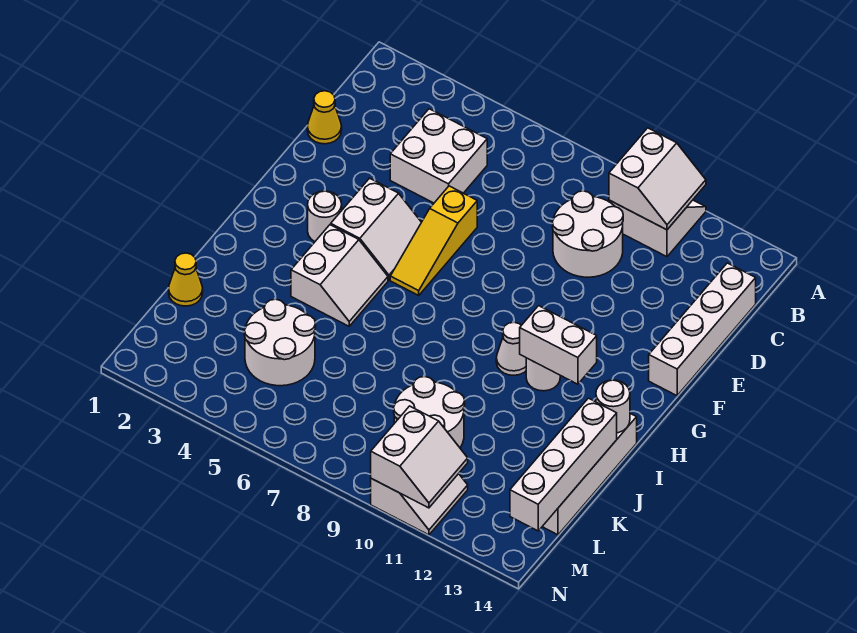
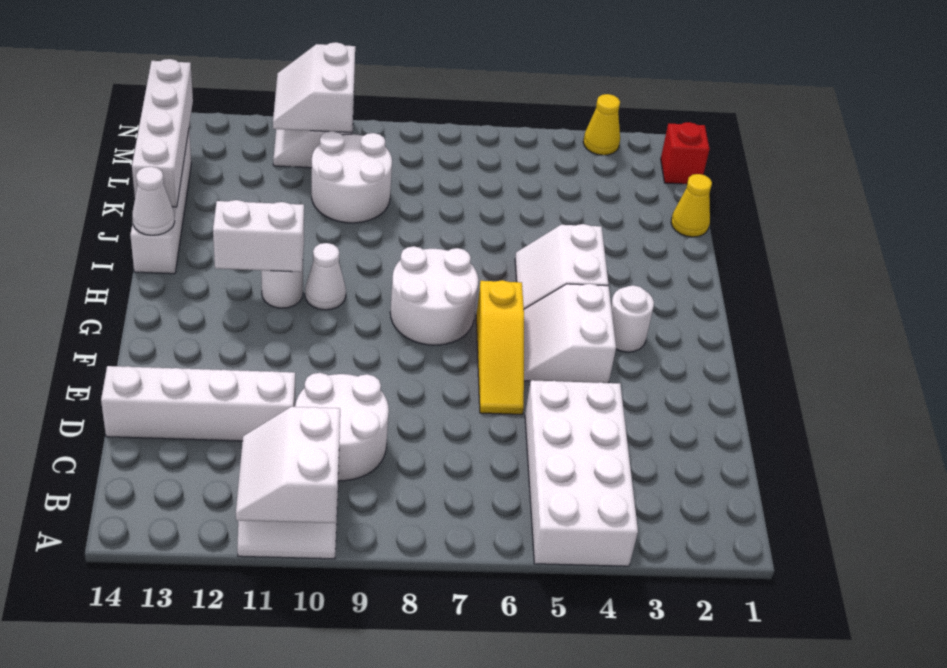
white brick C4:D5 level 1 -> white brick A4:D5 level 1
white brick C14:F14 level 1 -> white brick D11:D14 level 1
yellow cone D1 level 1 -> yellow cone N3 level 1
yellow slope E6:G6 level 1 top E -> yellow slope E6:G6 level 1 top G
white round brick I14 level 2 -> white cone I14 level 2
white round brick K4:L5 level 1 -> white round brick G7:H8 level 1
none -> red brick M1 level 1

